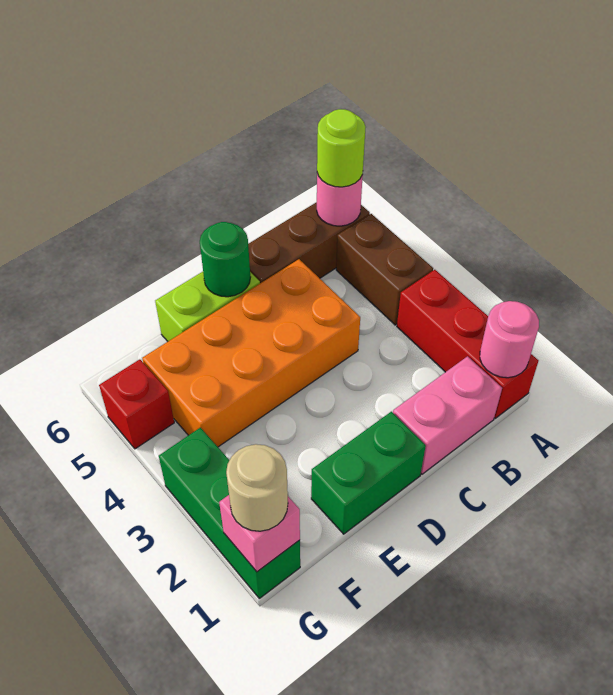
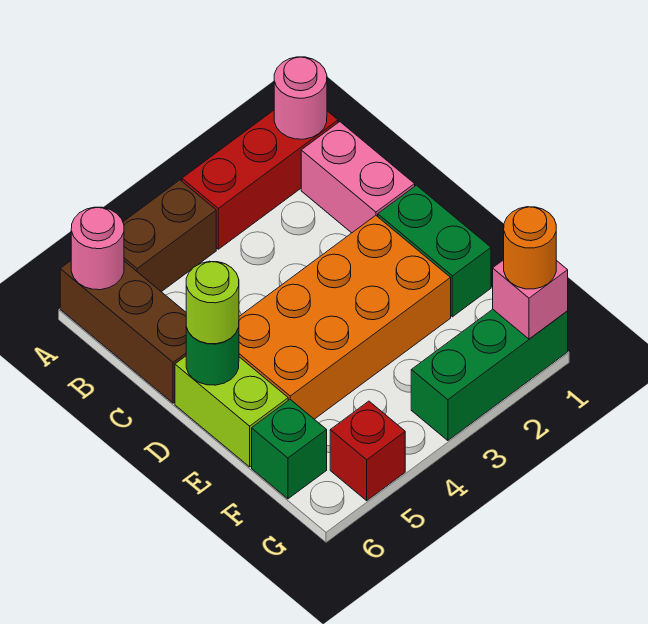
lime round brick A6 level 3 -> lime round brick D6 level 3
orange brick C4:F5 level 1 -> orange brick D2:E5 level 1
none -> green brick F6 level 1
tan round brick G1 level 3 -> orange round brick G1 level 3

